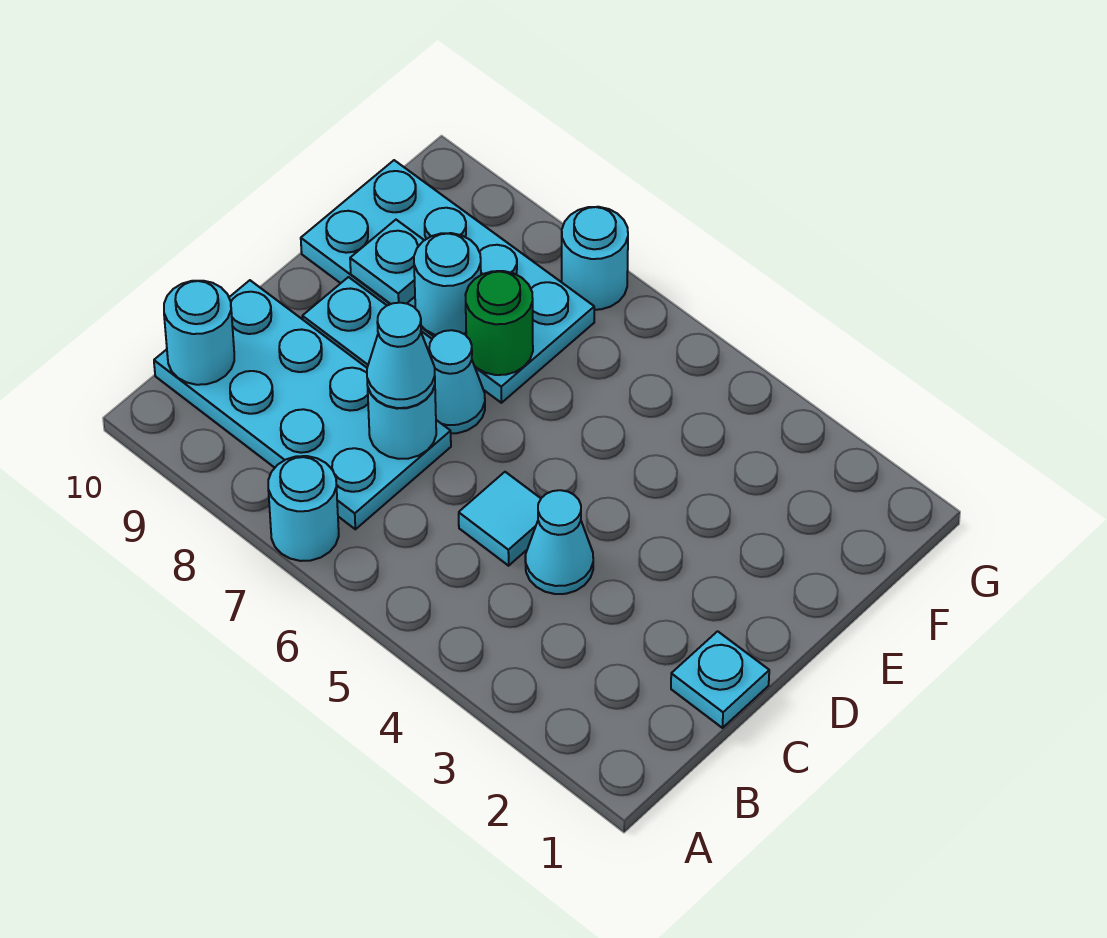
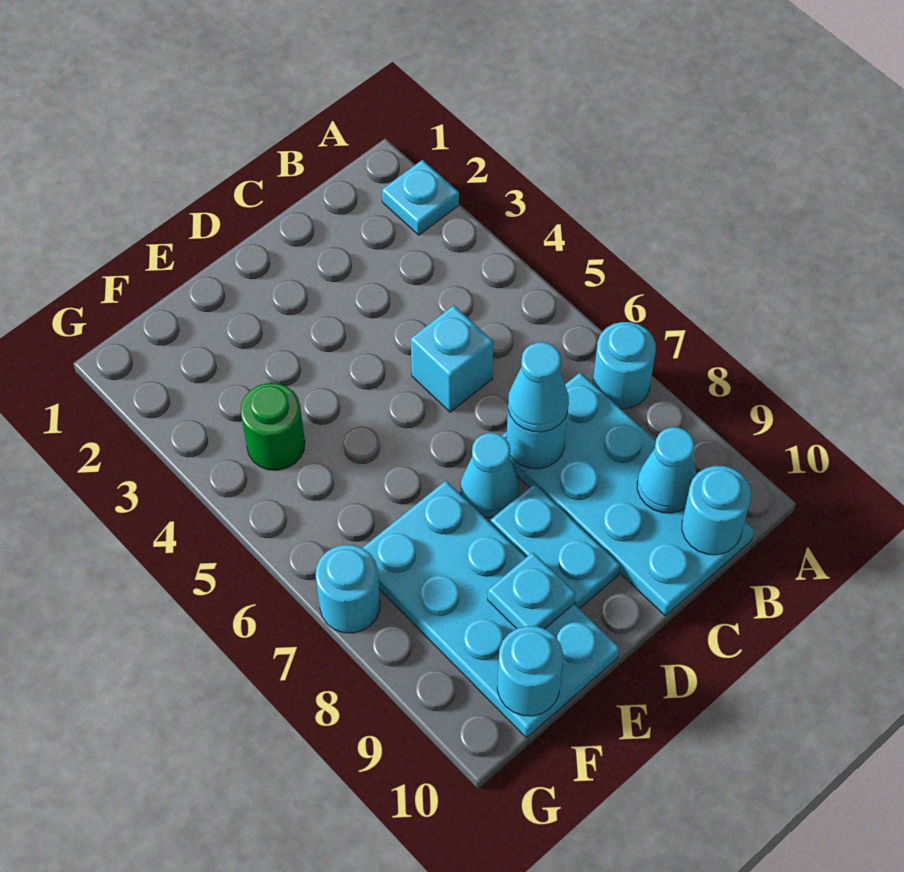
cyan plate C1 level 1 -> cyan plate A2 level 1
cyan cone C4 level 1 -> cyan cone B9 level 2
cyan tile C5 level 1 -> cyan brick C5 level 1
green round brick E7 level 2 -> green round brick F4 level 1
cyan round brick E8 level 2 -> cyan round brick F10 level 2

